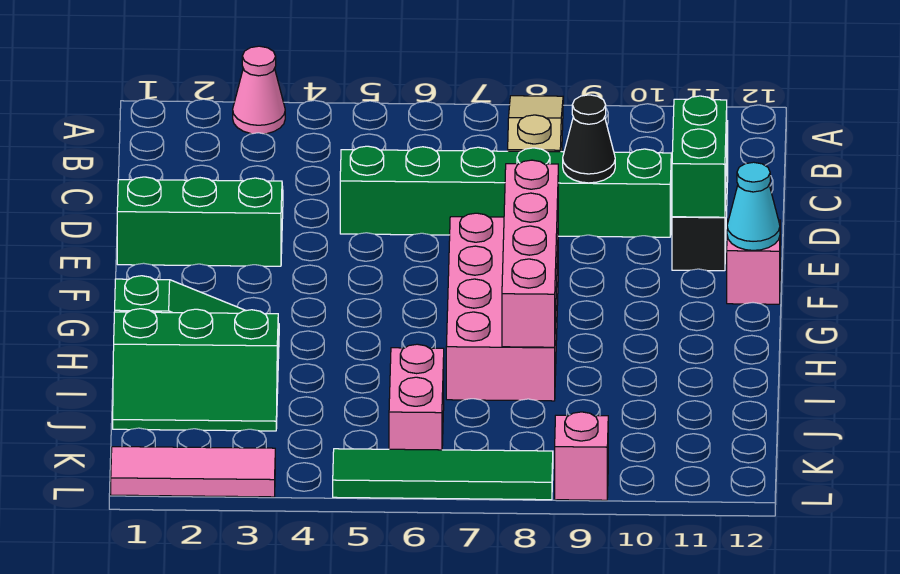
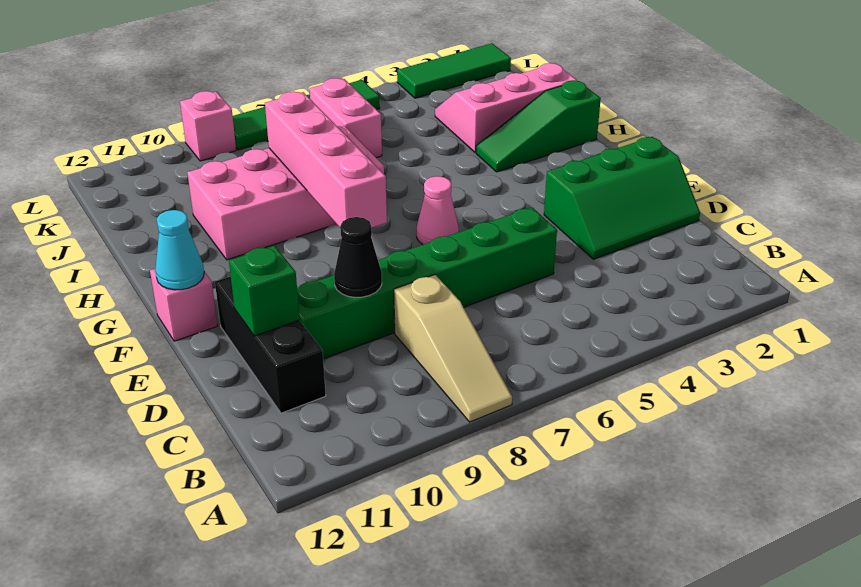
pink cone A3 level 1 -> pink cone F6 level 1
green brick D11:E11 level 2 -> green brick D11 level 2
pink brick F7:I8 level 1 -> pink brick H7:I10 level 1
green slope I1:J3 level 1 top I -> pink slope I1:J3 level 1 top I
pink tile L1:L3 level 1 -> green tile L1:L3 level 1

